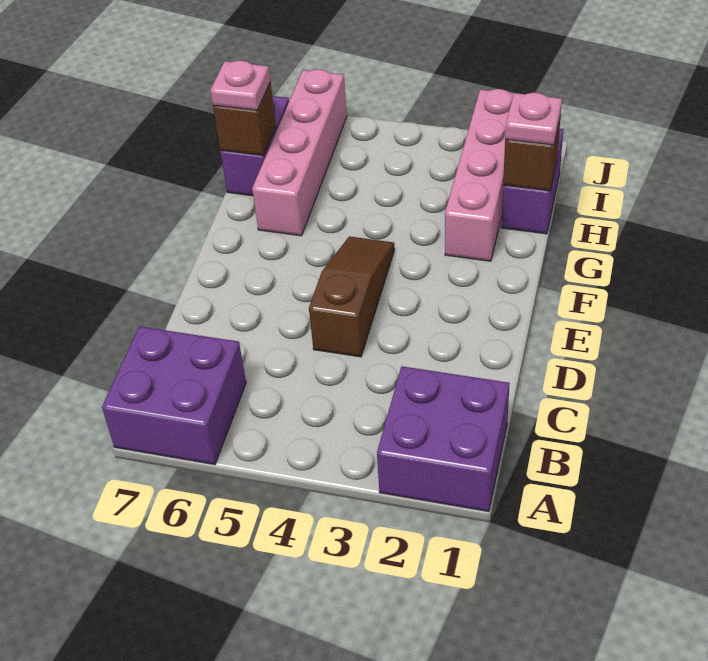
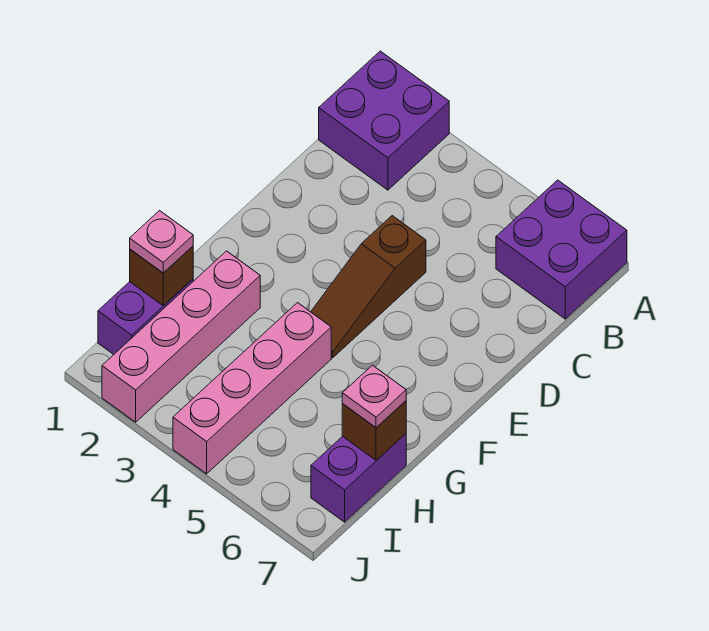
pink brick G6:J6 level 1 -> pink brick G4:J4 level 1

